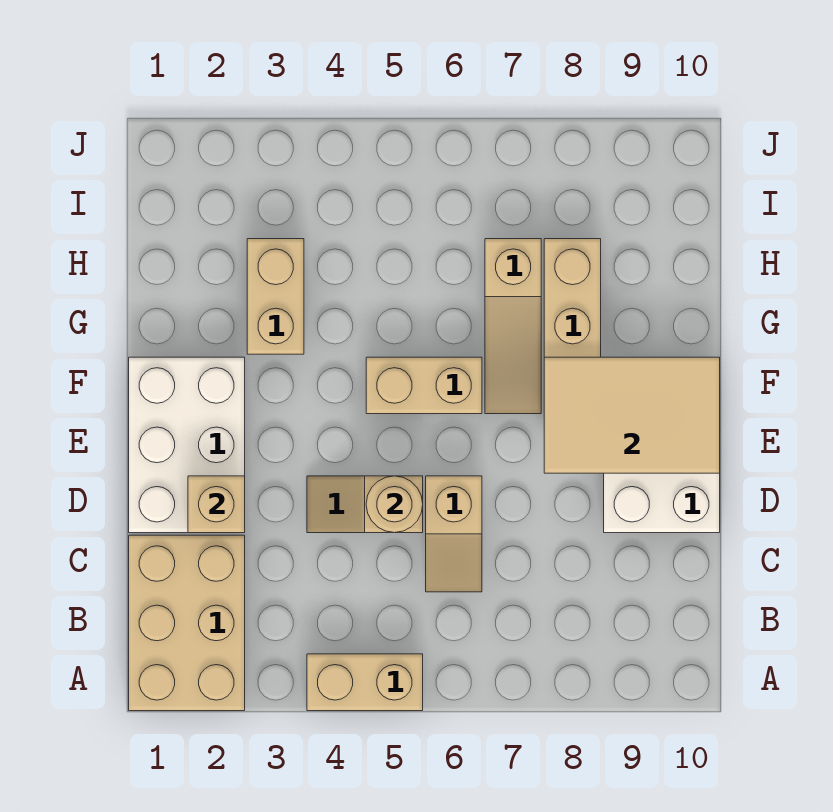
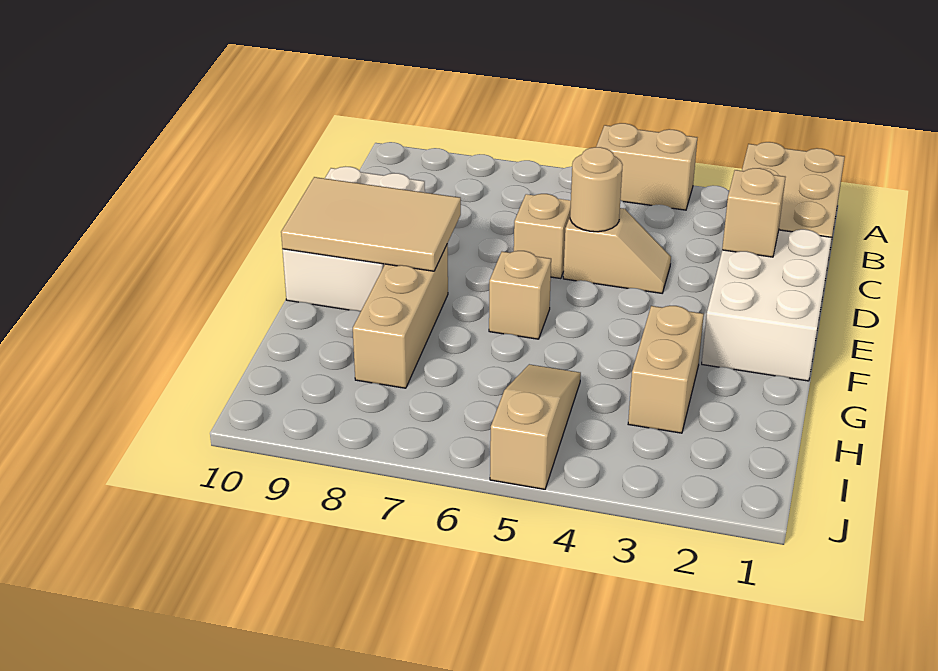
tan brick F5:F6 level 1 -> tan brick F6 level 1
tan slope F7:H7 level 1 top H -> tan slope H5:J5 level 1 top J

